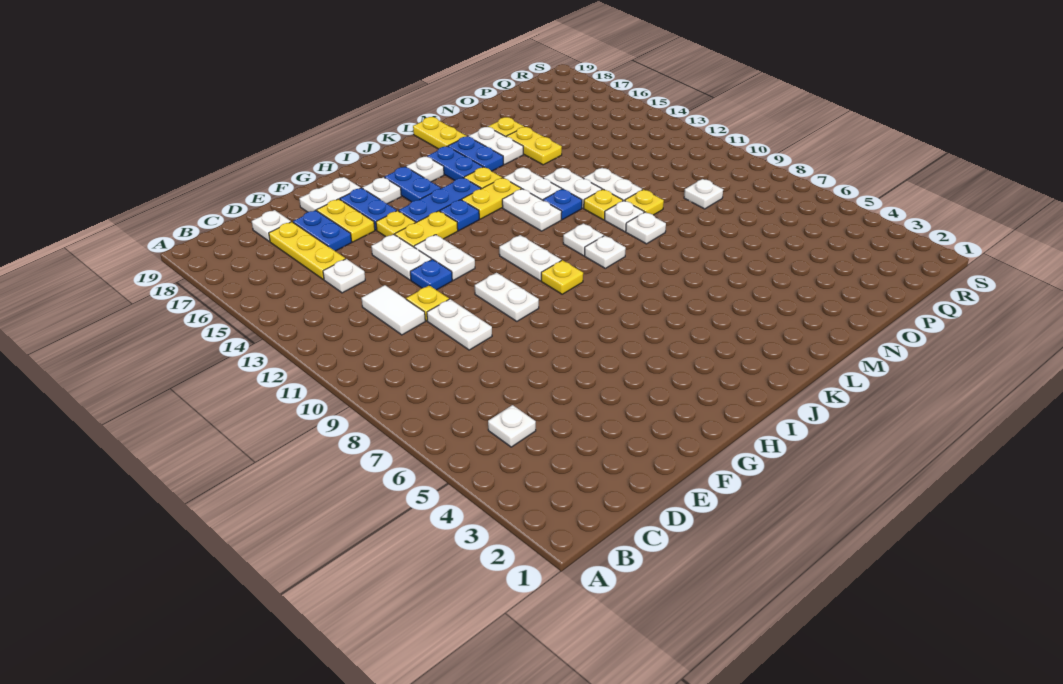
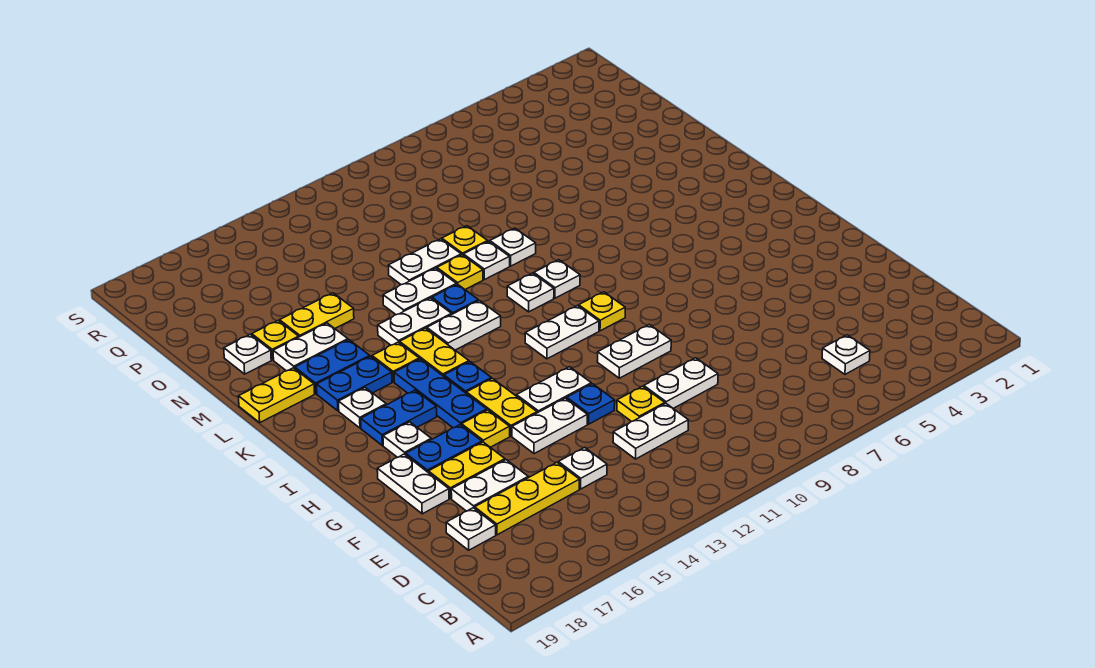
white tile D11:D12 level 1 -> white plate D11:D12 level 1
blue plate E16:E17 level 1 -> white plate E16:E17 level 1
white plate P9 level 1 -> white plate N18 level 1

